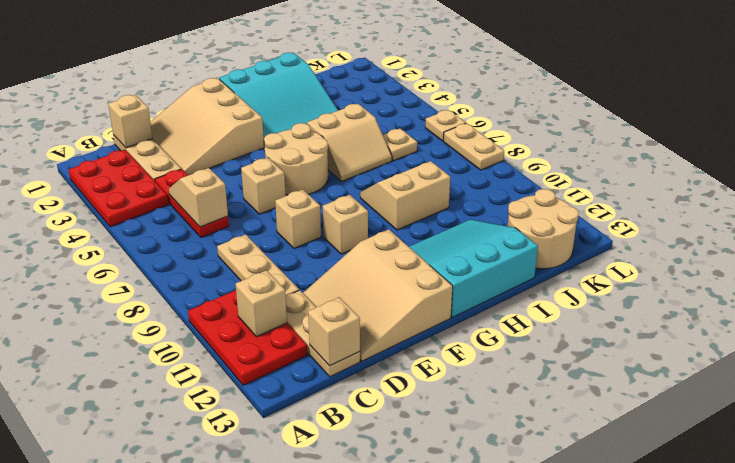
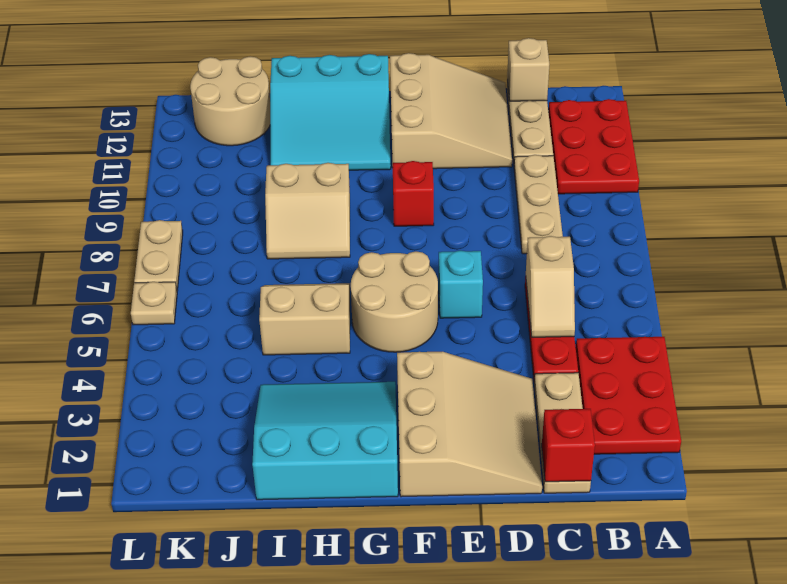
tan brick B11 level 2 -> none
tan brick C1 level 2 -> red brick C1 level 2
tan brick E6 level 1 -> cyan brick E6 level 1
tan brick E8 level 1 -> none
tan brick F9 level 1 -> red brick F9 level 1
tan plate J6 level 1 -> none

